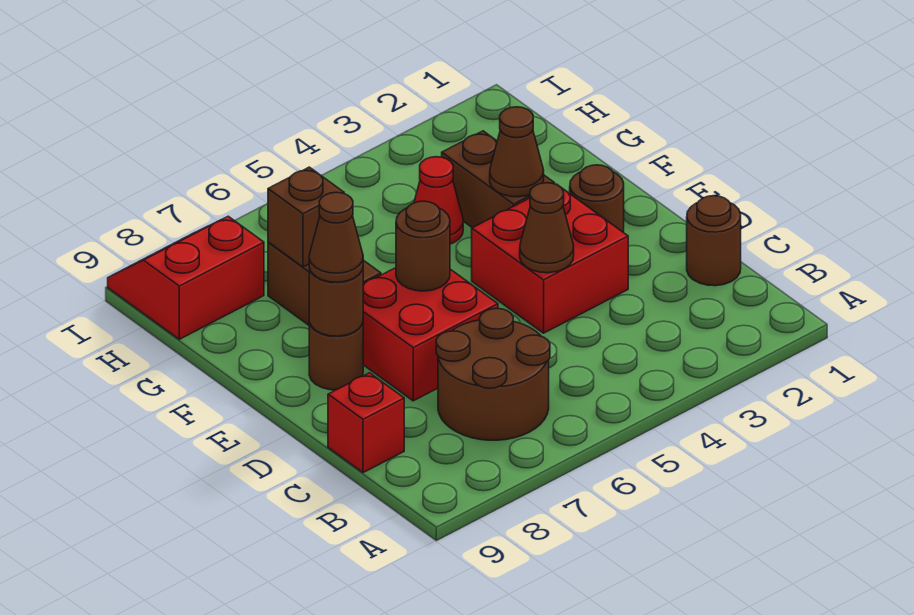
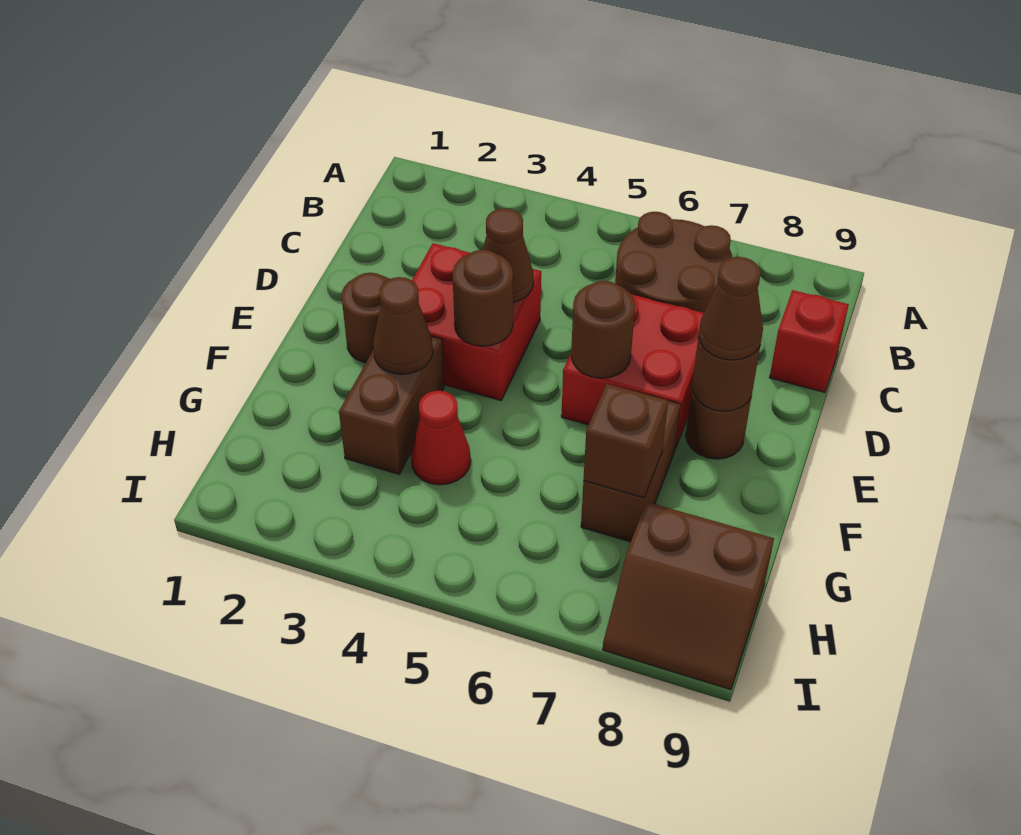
brown round brick C1 level 1 -> brown round brick E4 level 2
red slope H8:I9 level 1 top H -> brown slope H8:I9 level 1 top H

